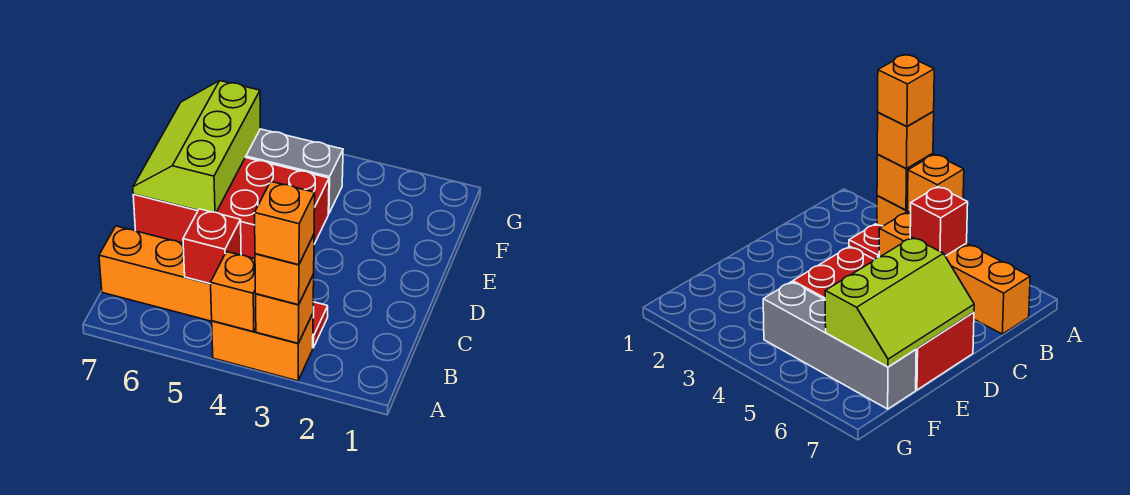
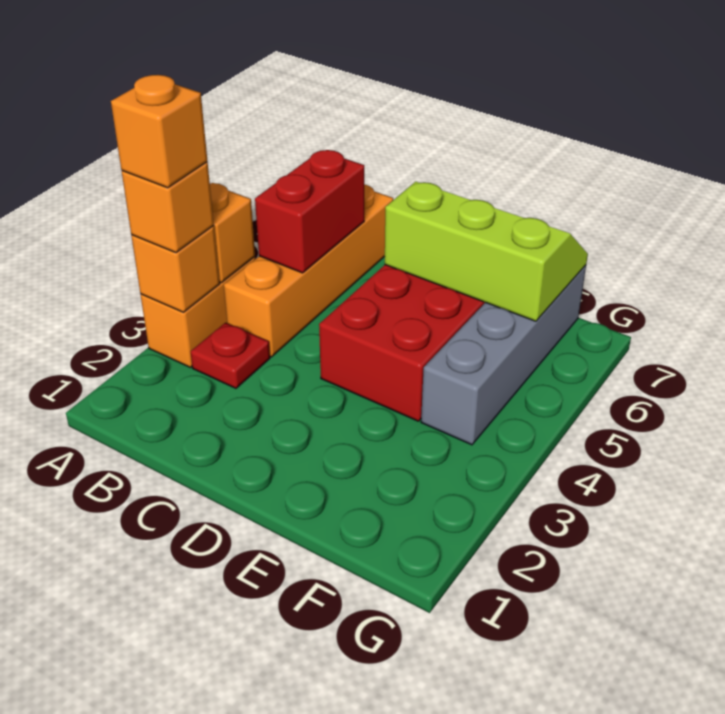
red brick B5 level 2 -> red brick B5:B6 level 2

